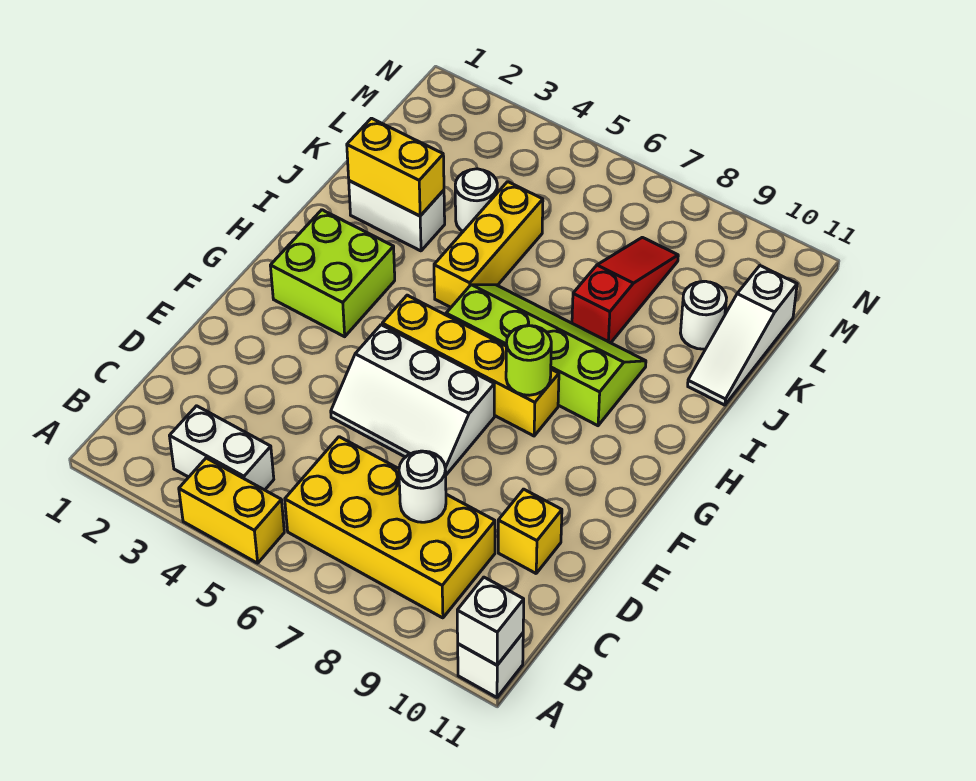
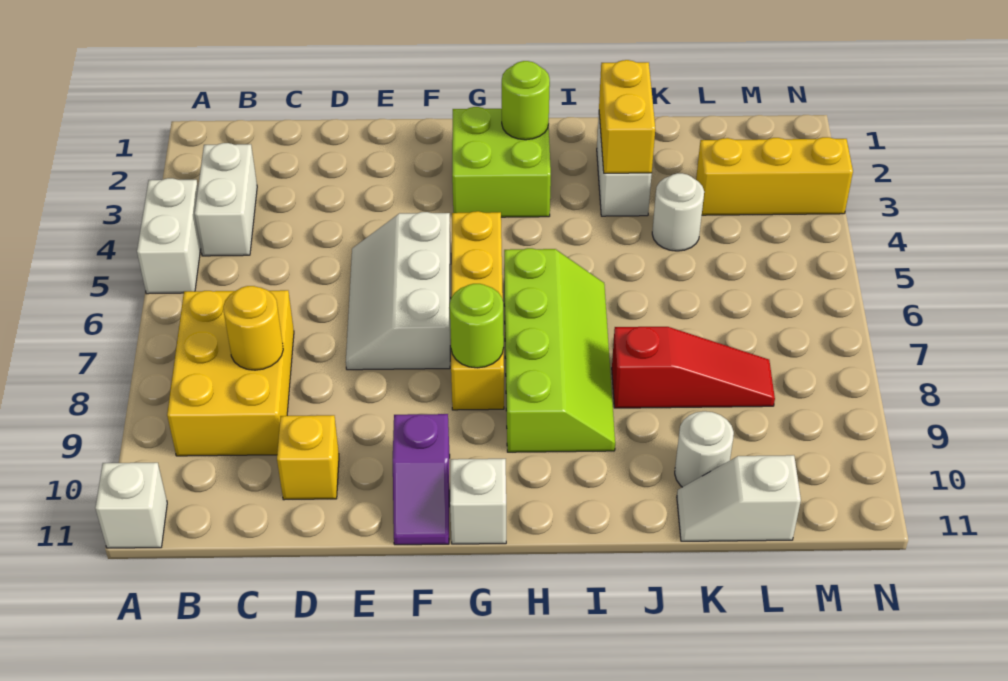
yellow brick A4:A5 level 1 -> white brick A4:A5 level 1
white brick A11 level 2 -> white brick G11 level 1
yellow brick B6:C9 level 1 -> yellow brick B7:C9 level 1
white round brick C8 level 2 -> yellow round brick C8 level 2
none -> purple slope F10:F11 level 1 top 10
none -> lime round brick H2 level 2
yellow brick I5:K5 level 1 -> yellow brick L3:N3 level 1
white slope J11:L11 level 1 top L -> white slope K11:L11 level 1 top L

